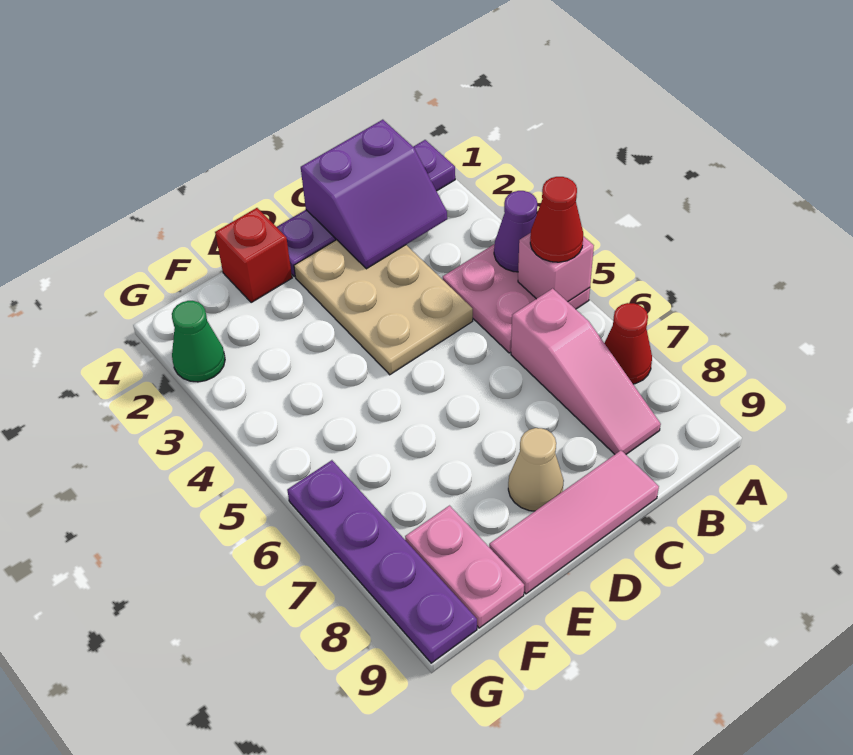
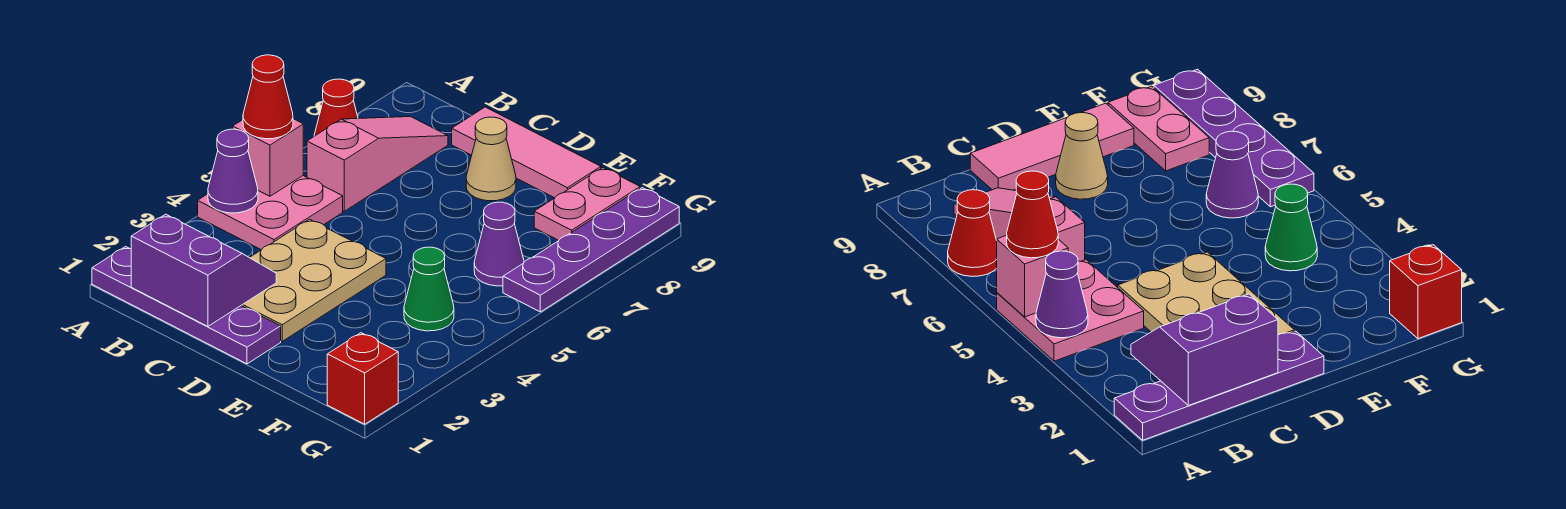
red brick E1 level 1 -> red brick G1 level 1
none -> purple cone F6 level 1
green cone G2 level 1 -> green cone F4 level 1

